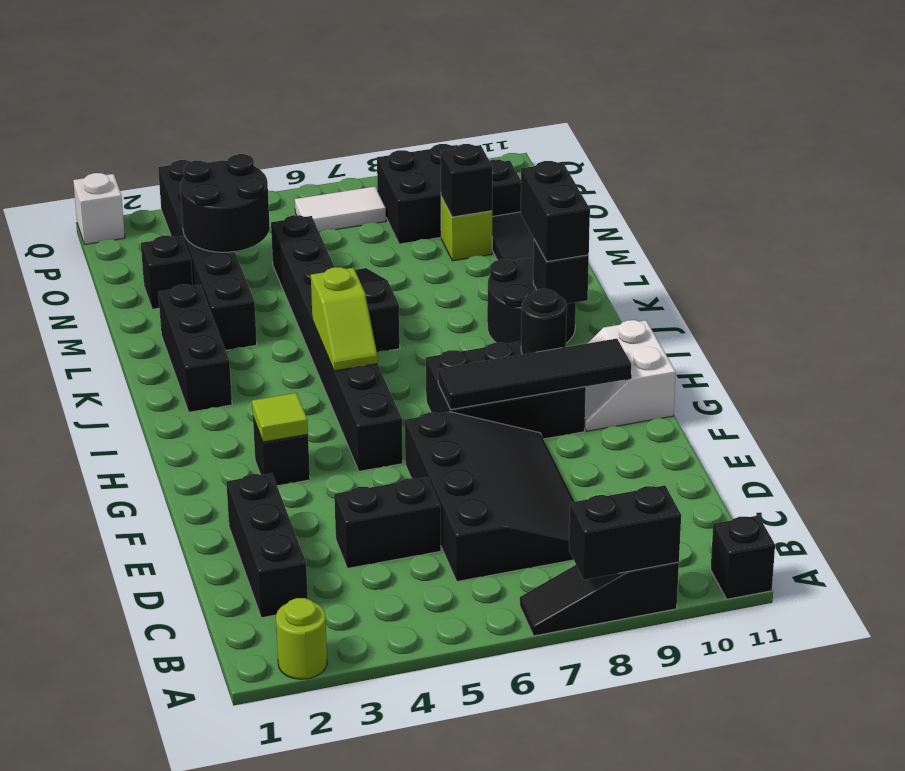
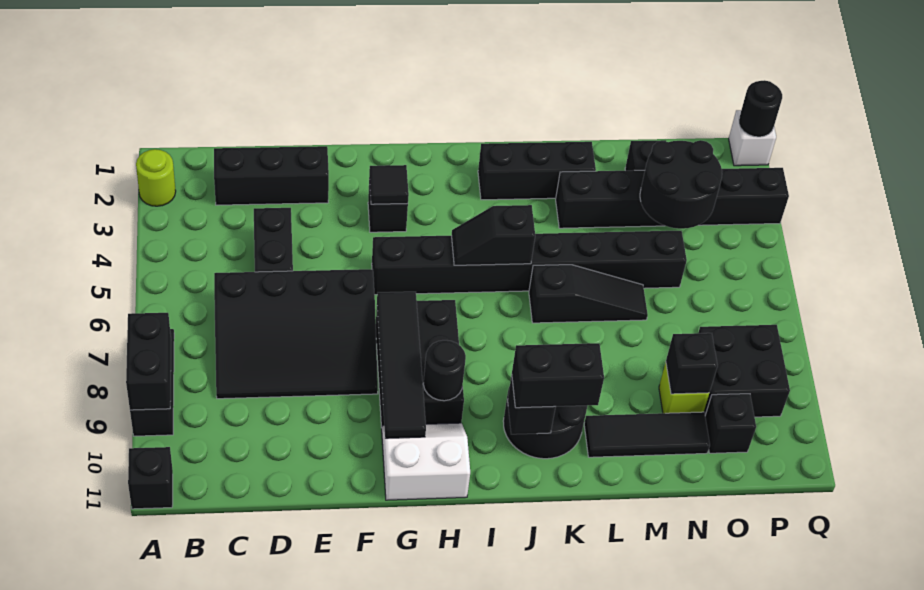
lime tile G3 level 2 -> black tile G3 level 2
lime slope I5:J5 level 2 top J -> black slope I5:J5 level 2 top J
white tile P6:P7 level 1 -> none
none -> black round brick Q1 level 2

